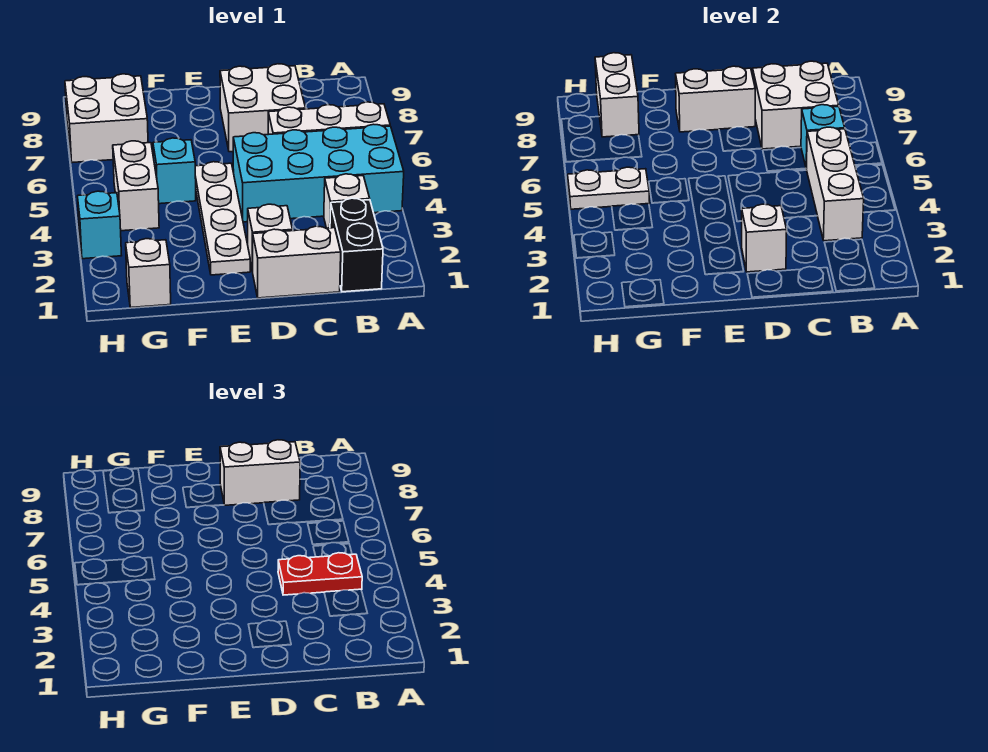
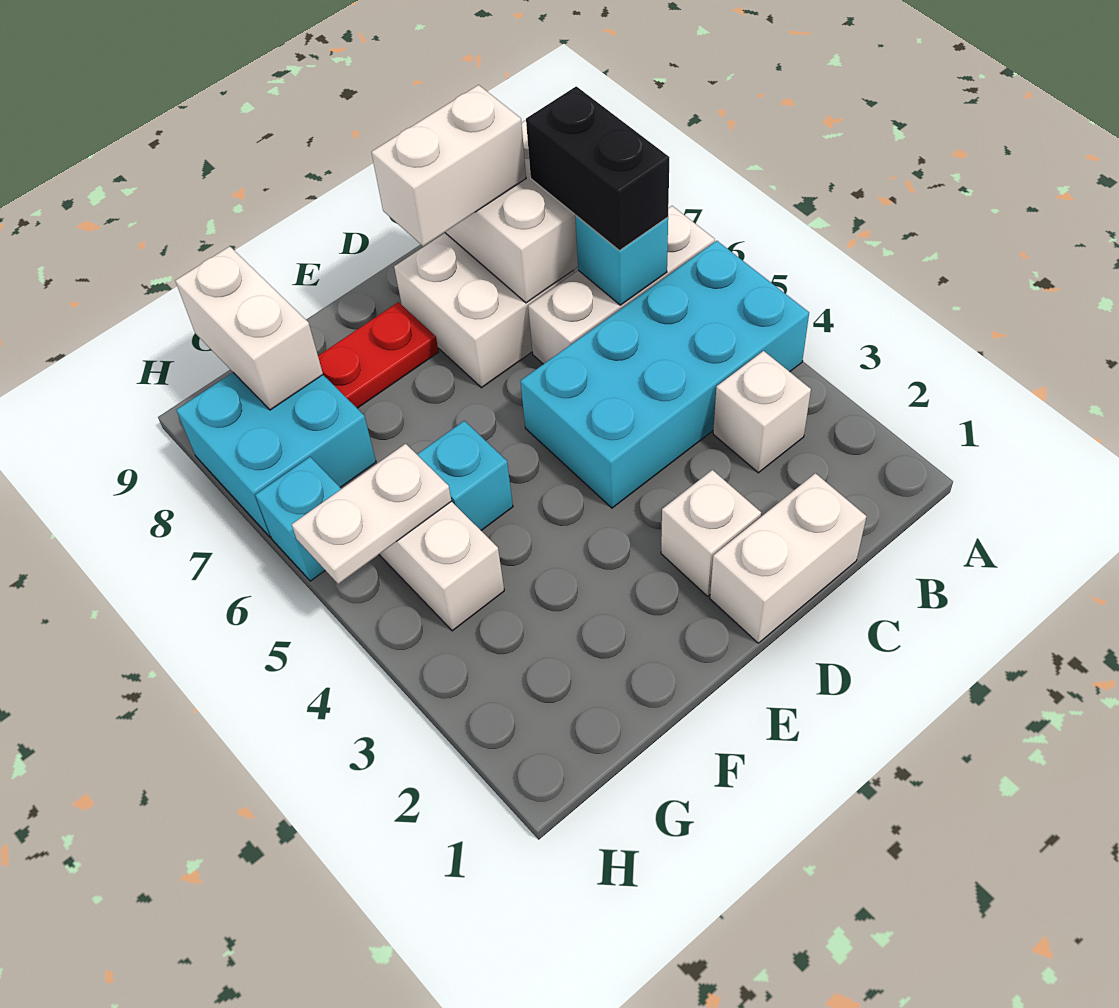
black brick B1:B2 level 1 -> black brick B6:B7 level 3
white brick B3:B5 level 2 -> none
red plate B4:C4 level 3 -> red plate E8:F8 level 1
white brick D2 level 2 -> none
white brick D8:E8 level 2 -> none
white plate E2:E5 level 1 -> none
white brick G1 level 1 -> none
white brick G7:H8 level 1 -> cyan brick G7:H8 level 1
cyan brick H3 level 1 -> cyan brick H6 level 1

